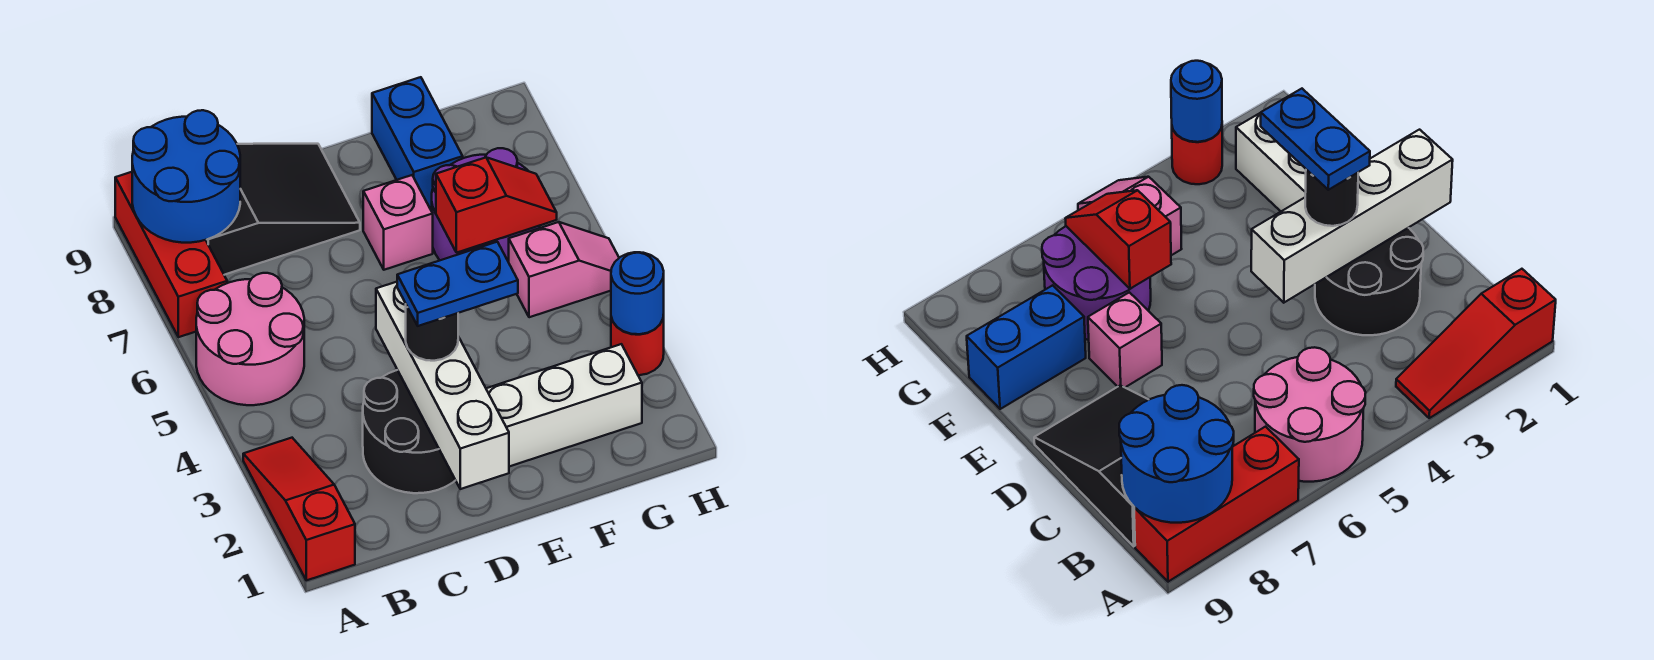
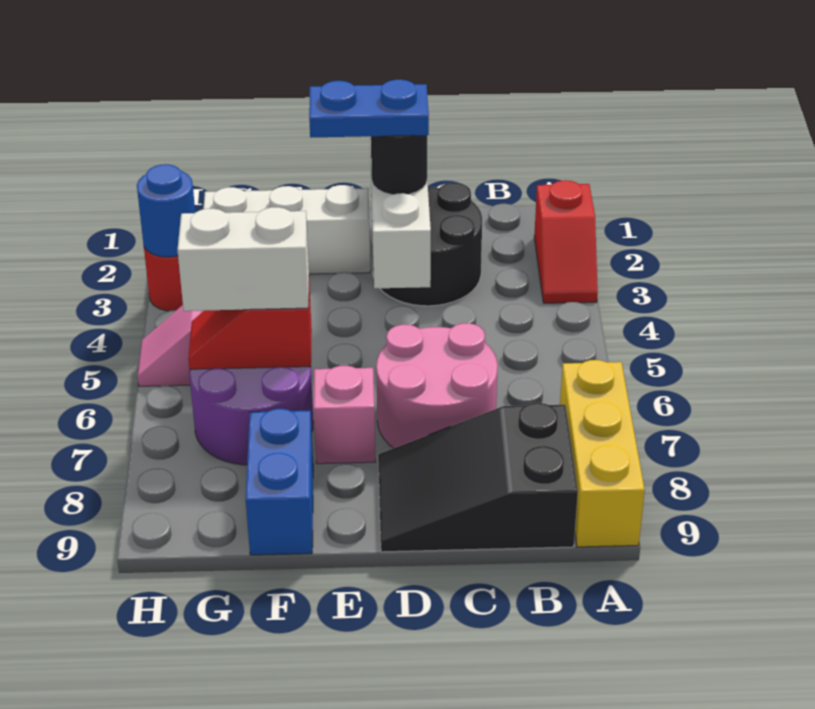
red slope A1:A3 level 1 top 1 -> red slope A2:A3 level 1 top 2
pink round brick A5:B6 level 1 -> pink round brick C6:D7 level 1
red brick A7:A9 level 1 -> yellow brick A7:A9 level 1
blue round brick A8:B9 level 2 -> none
none -> white brick F6:G6 level 3

